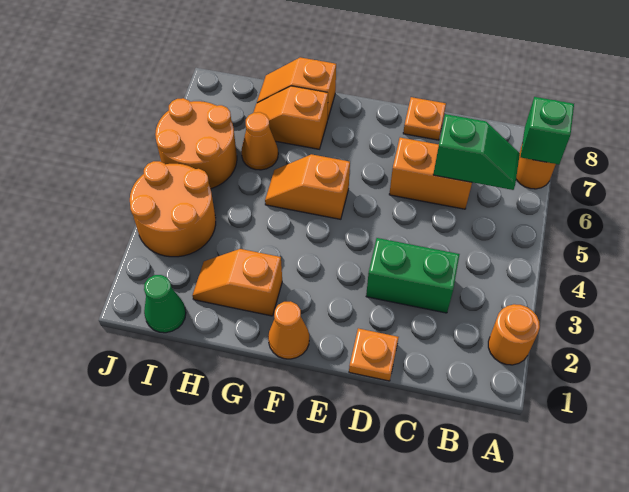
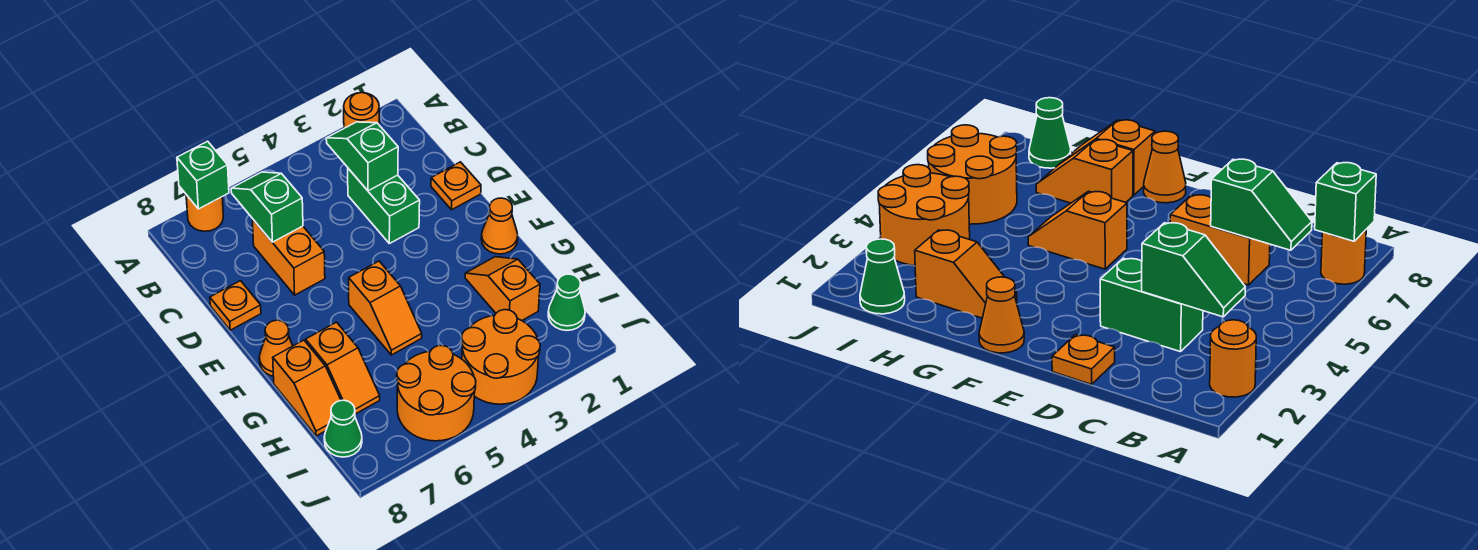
none -> green slope B3:C3 level 2 top C
orange slope G2:H2 level 1 top G -> orange slope G2:H2 level 1 top H
orange cone H6 level 1 -> orange cone F8 level 1
none -> green cone I8 level 1

